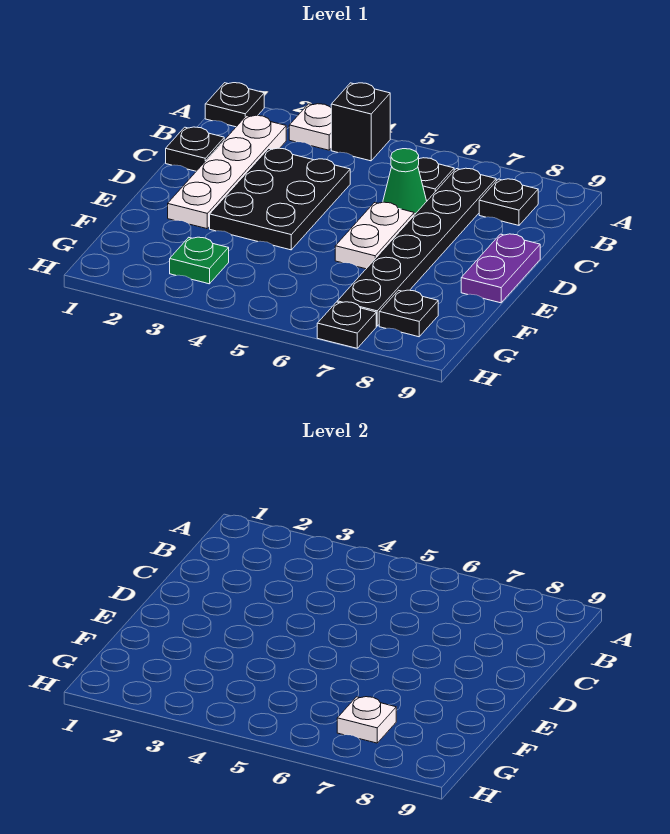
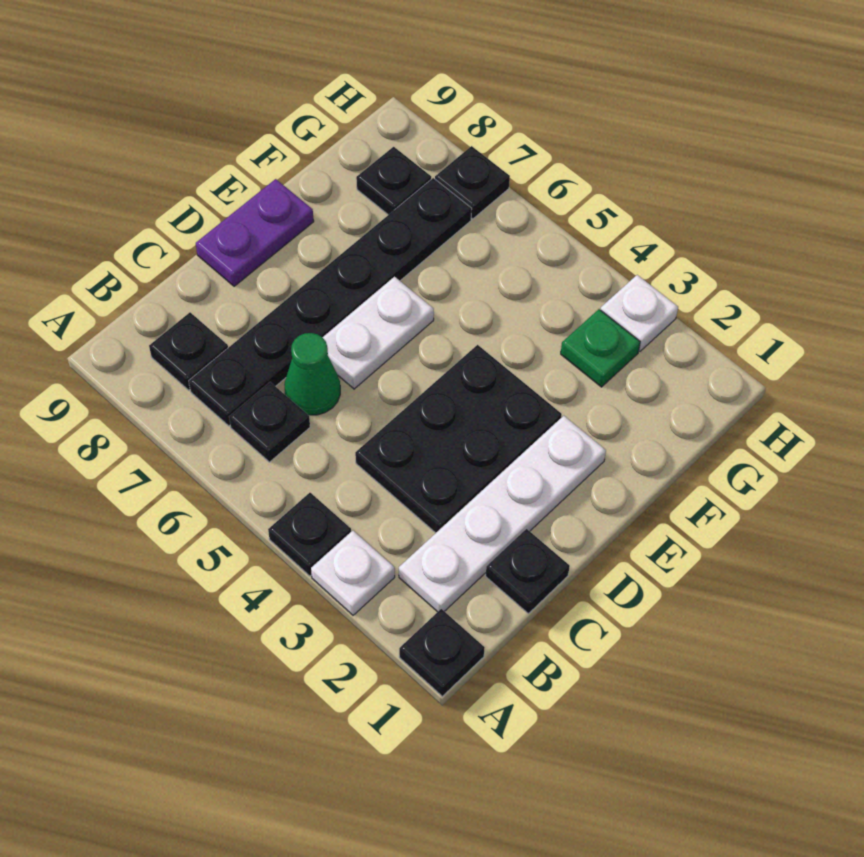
black brick A4 level 1 -> black plate A4 level 1
white plate G7 level 2 -> white plate H3 level 1

